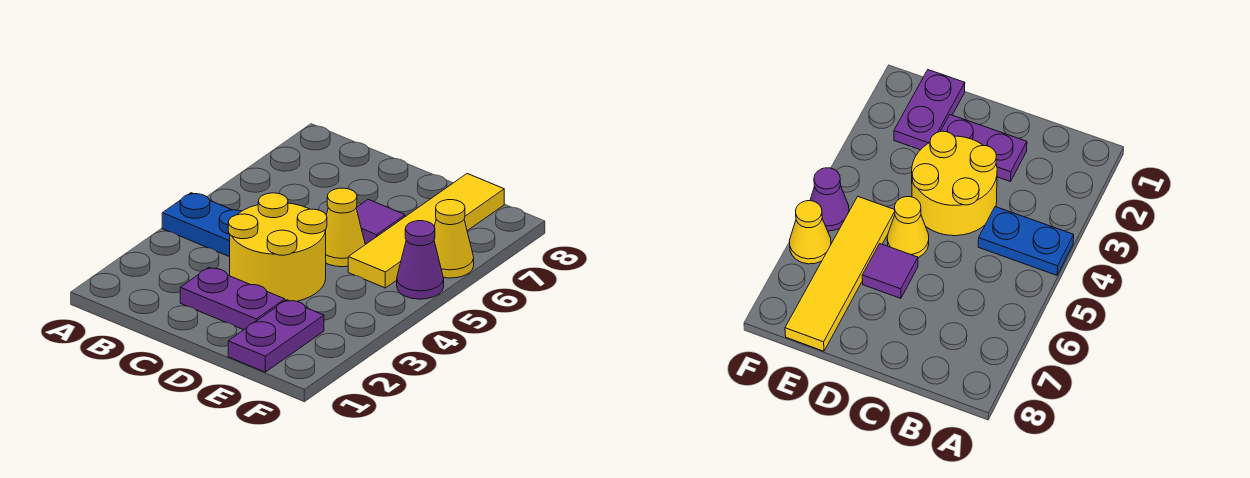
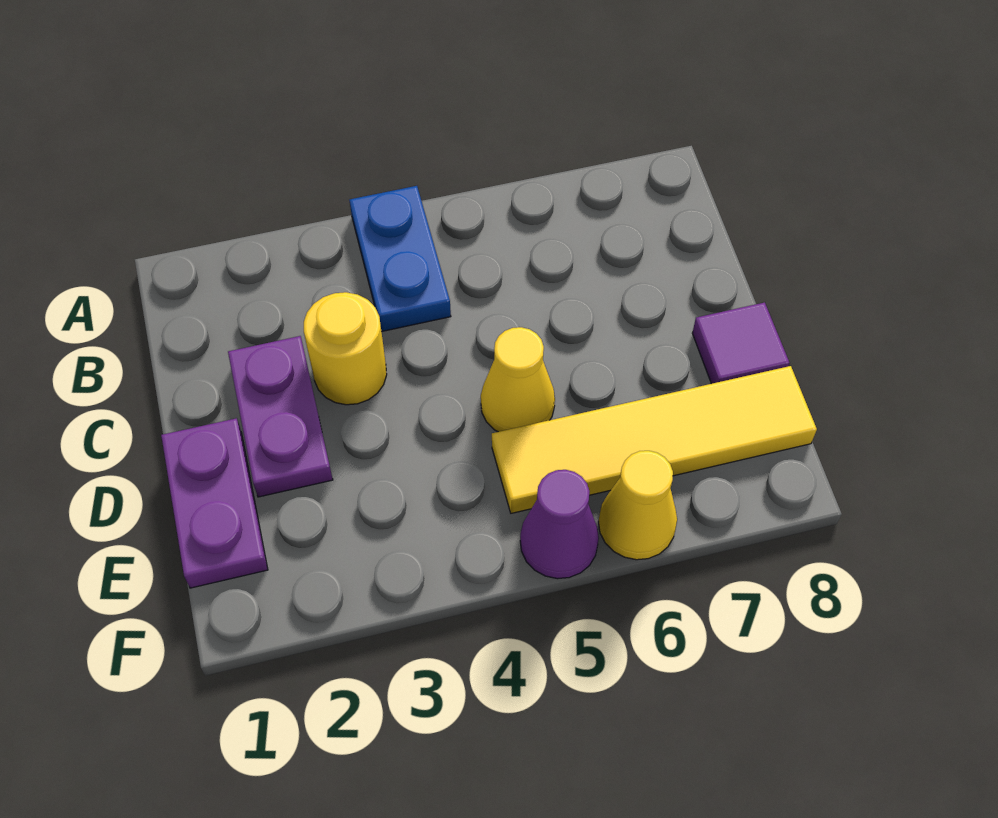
yellow round brick C3:D4 level 1 -> yellow round brick C3 level 1
purple tile D6 level 1 -> purple tile D8 level 1
purple plate E1:E2 level 1 -> purple plate D1:E1 level 1

